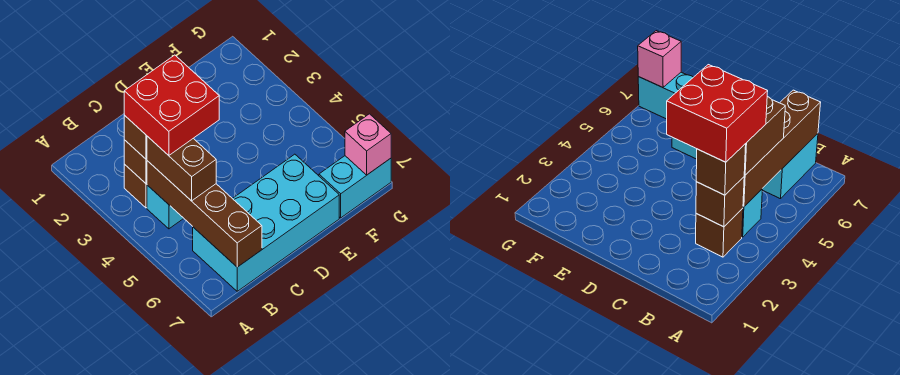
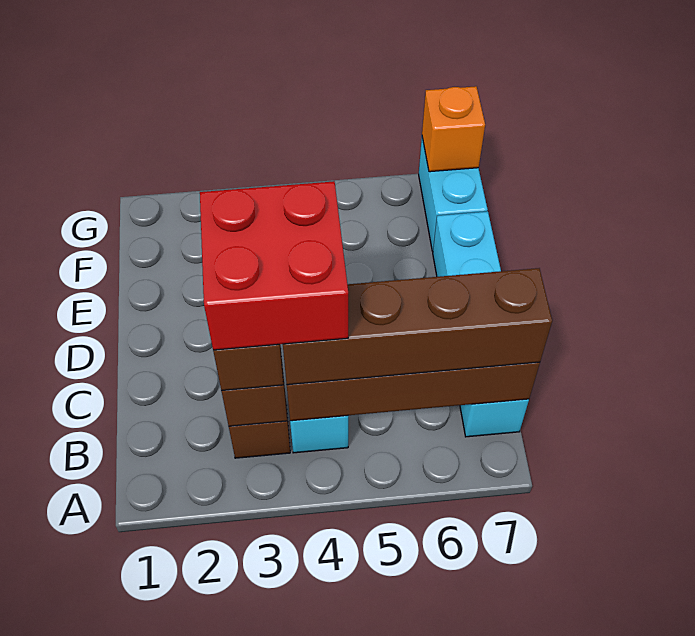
brown brick B4:B5 level 3 -> brown brick B4:B7 level 3
cyan brick B6:E7 level 1 -> cyan brick B7:E7 level 1
pink brick G7 level 2 -> orange brick G7 level 2

